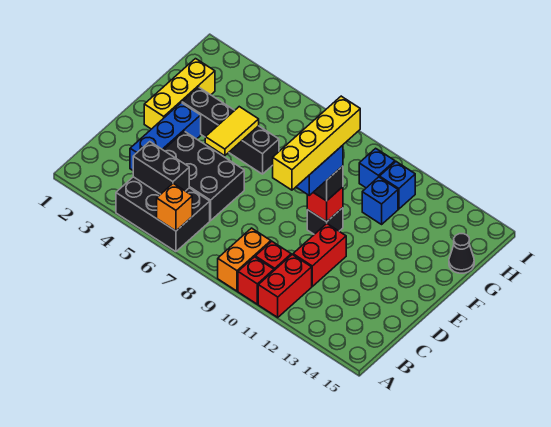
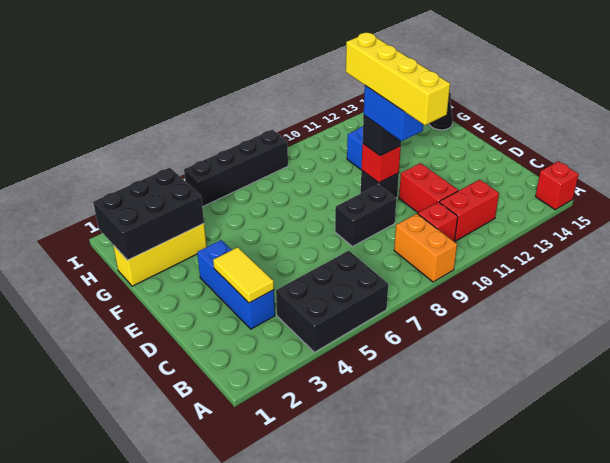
orange brick A6 level 2 -> none
red brick A10 level 1 -> red brick A15 level 1
red brick A11:B11 level 1 -> red brick B11:B12 level 1
black brick B4:B5 level 2 -> black brick D8:D9 level 1
black brick C4:D6 level 1 -> black brick G1:H3 level 2
yellow brick E2:G2 level 1 -> yellow brick G1:G3 level 1
yellow tile E5:F5 level 2 -> yellow tile C3:D3 level 2
black brick F3:F6 level 1 -> black brick I5:I8 level 1
blue brick H10 level 1 -> none
blue brick H11 level 1 -> none

